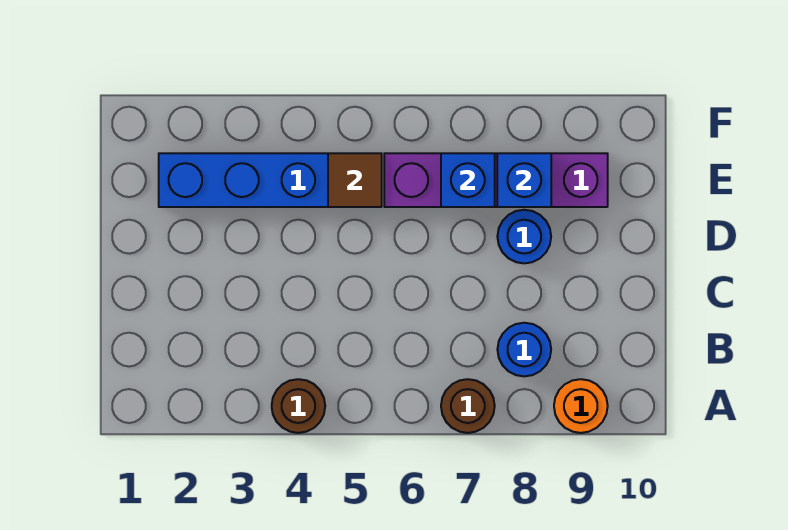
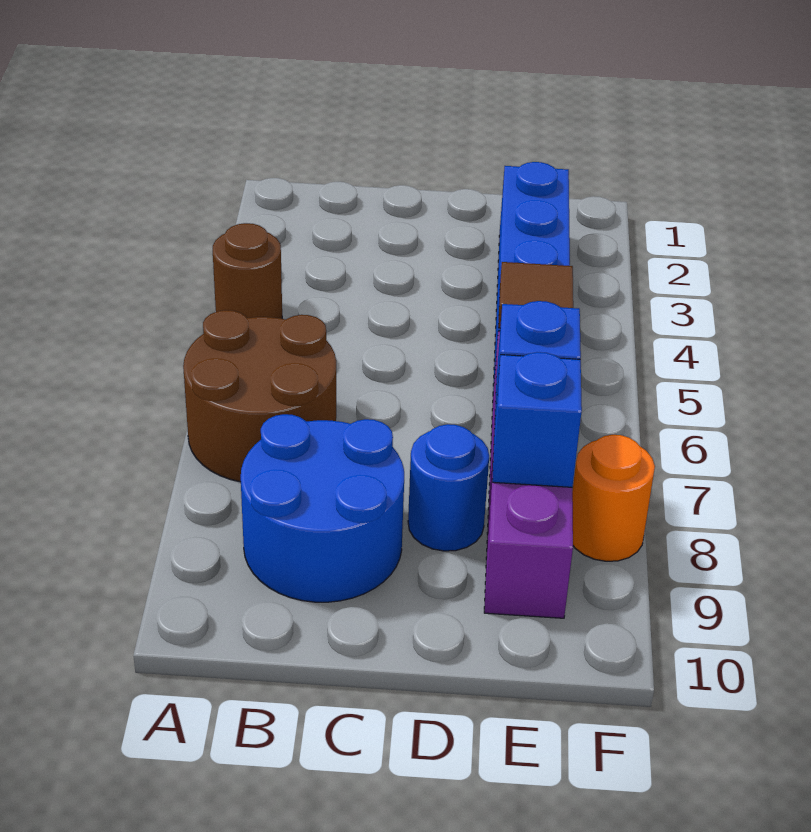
brown round brick A7 level 1 -> brown round brick A6:B7 level 1
orange round brick A9 level 1 -> orange round brick F8 level 1
blue round brick B8 level 1 -> blue round brick B8:C9 level 1

